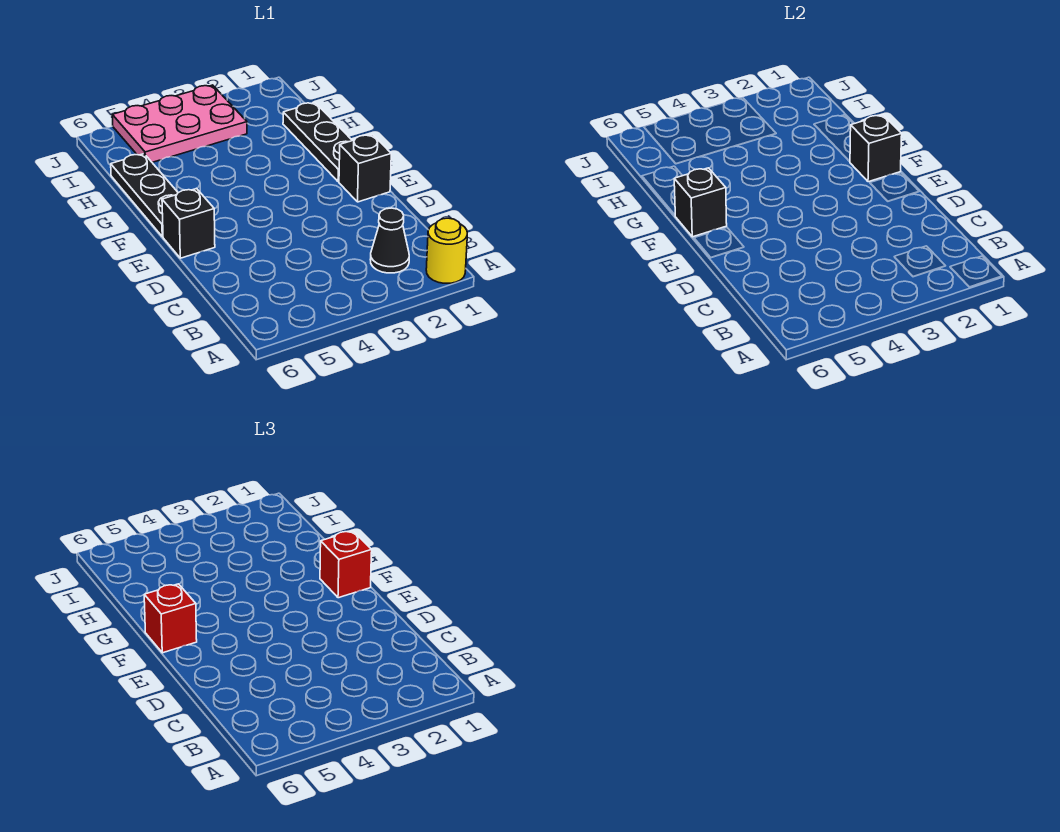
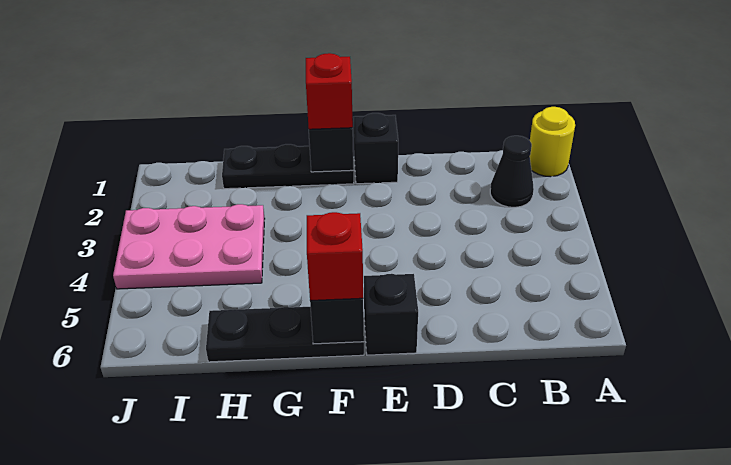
pink plate I3:J5 level 1 -> pink plate H3:J4 level 1

